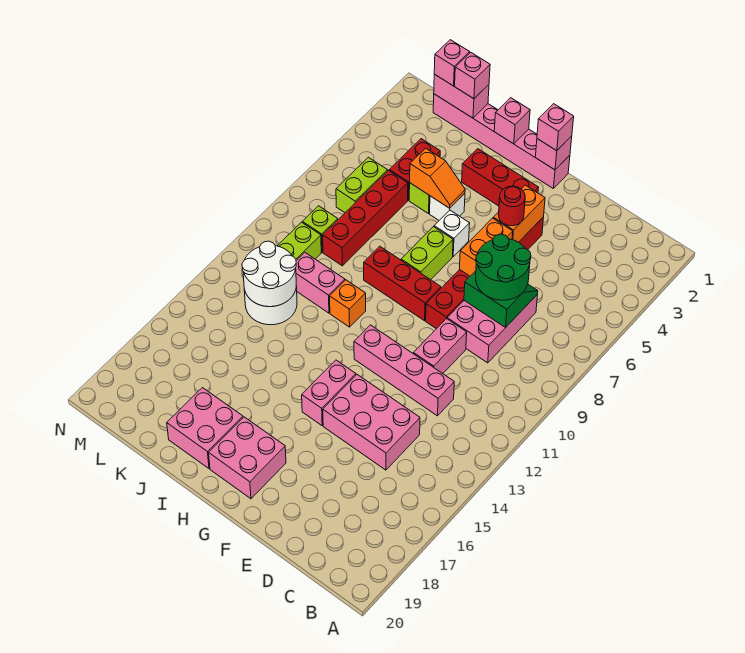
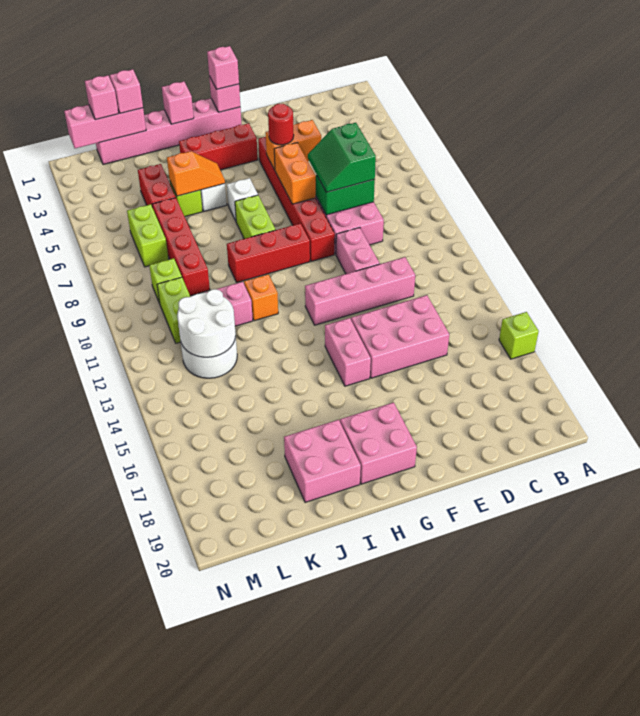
none -> lime brick A16 level 1
green round brick D7:E8 level 3 -> green slope D7:E8 level 3 top D
orange brick F4:F5 level 2 -> orange brick E5:F5 level 2
pink brick K1:L1 level 2 -> pink brick K1:M1 level 2

